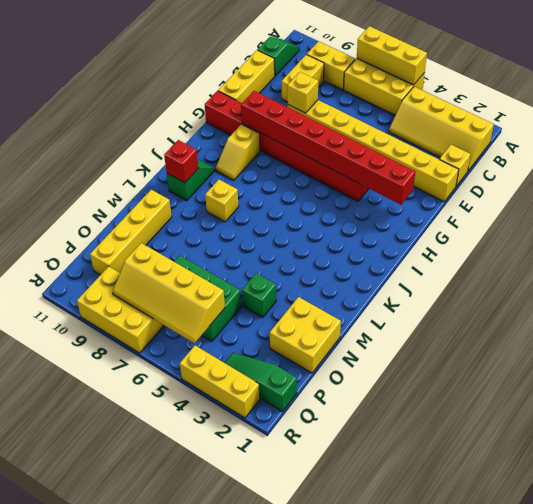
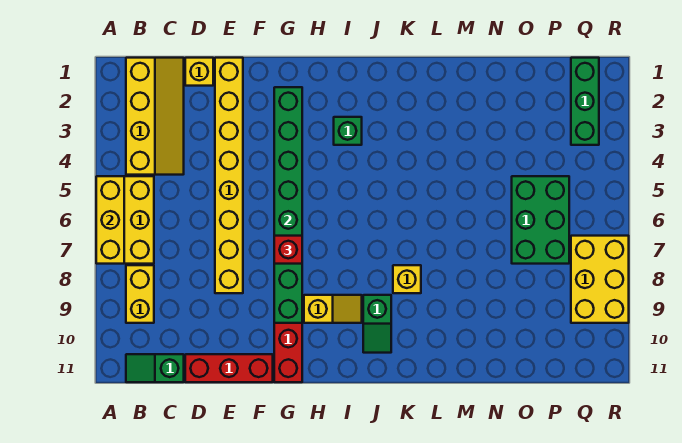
yellow brick C9:D9 level 1 -> none
yellow brick D11:F11 level 1 -> red brick D11:F11 level 1
yellow brick E8 level 2 -> none
red brick G2:G9 level 2 -> green brick G2:G9 level 2
green slope J10:K10 level 1 top K -> green slope J9:J10 level 1 top 9
red brick K10 level 2 -> red brick G7 level 3
yellow brick M10:P10 level 1 -> none
yellow brick N1:O2 level 1 -> none
green brick N4 level 1 -> green brick I3 level 1
yellow slope P5:Q8 level 2 top P -> none
green slope Q1:Q3 level 1 top 1 -> green brick Q1:Q3 level 1
yellow brick R2:R4 level 1 -> none

